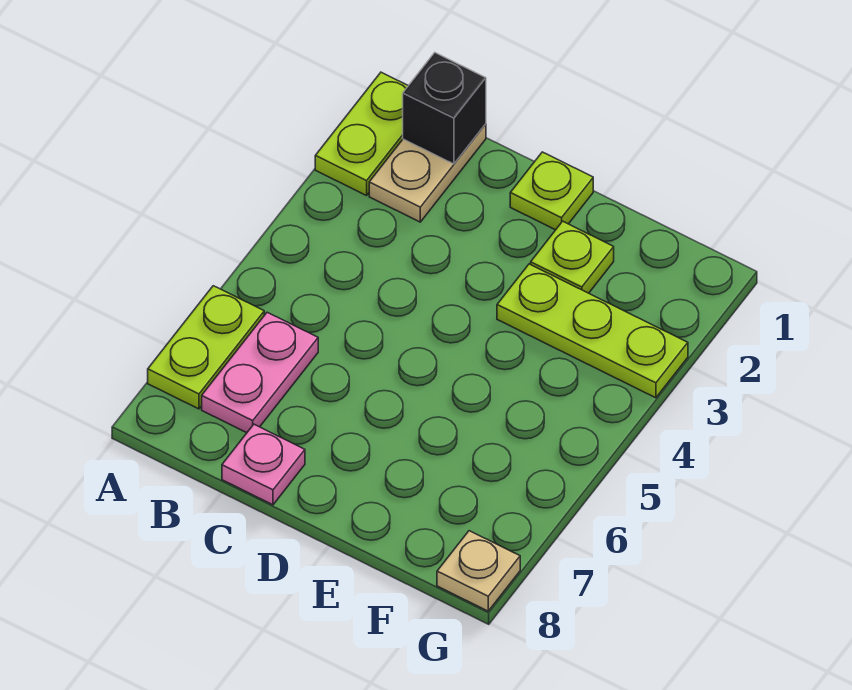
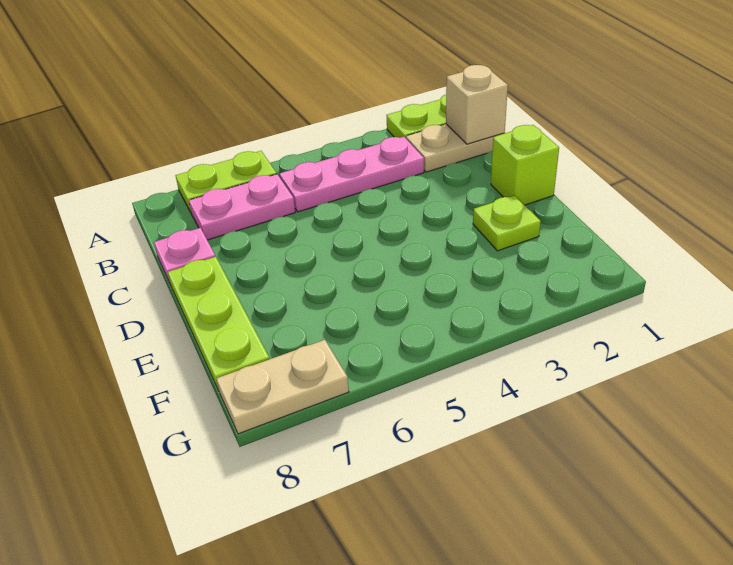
black brick B1 level 2 -> tan brick B1 level 2
none -> pink plate B3:B5 level 1
lime plate D1 level 1 -> lime brick D1 level 1
lime plate E3:G3 level 1 -> lime plate D8:F8 level 1
tan plate G8 level 1 -> tan plate G7:G8 level 1

